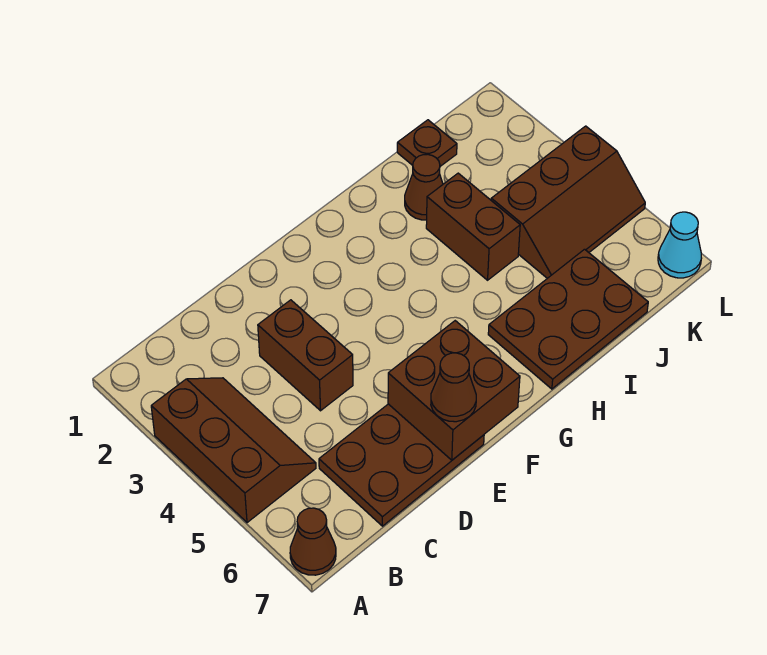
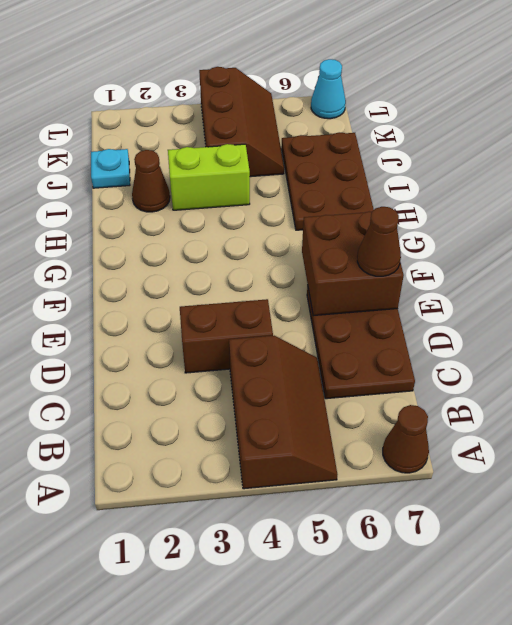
brown slope A3:B5 level 1 top A -> brown slope A4:C5 level 1 top 4
brown brick I3:I4 level 1 -> lime brick I3:I4 level 1
brown plate J1 level 1 -> cyan plate J1 level 1

